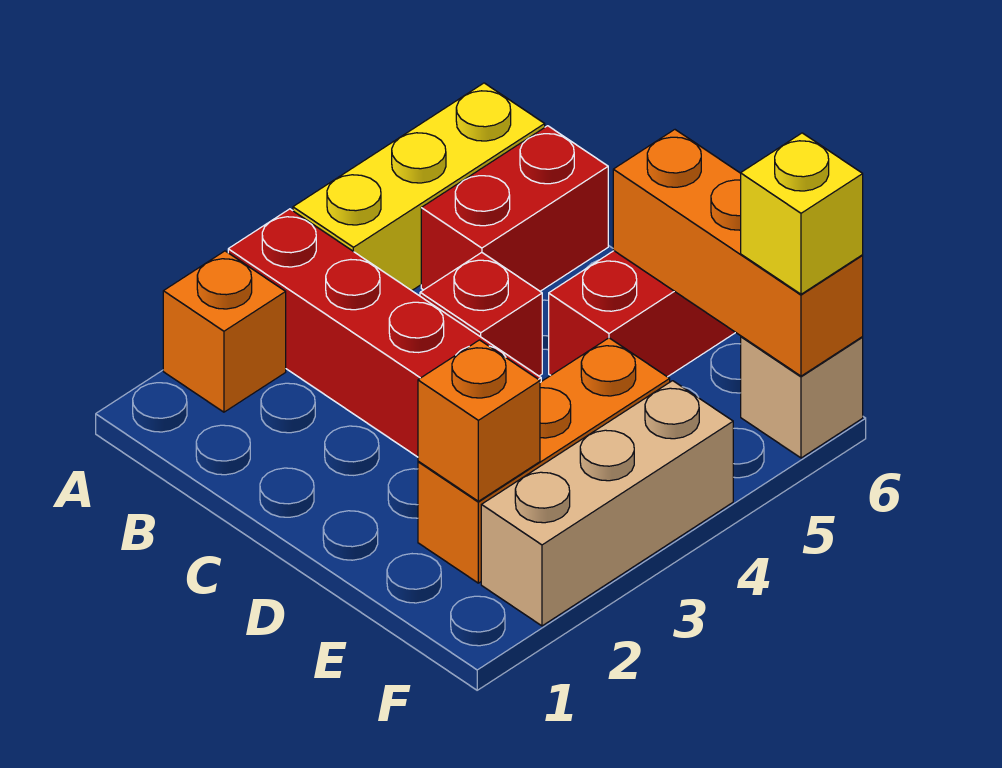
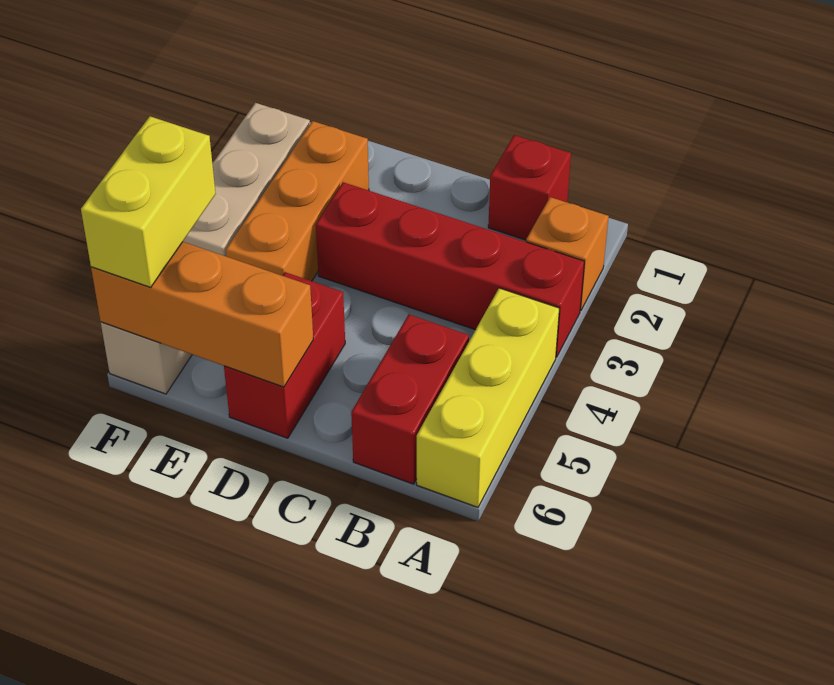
red brick C4 level 1 -> red brick B1 level 1
orange brick E2 level 2 -> none
yellow brick F6 level 3 -> yellow brick F5:F6 level 3

